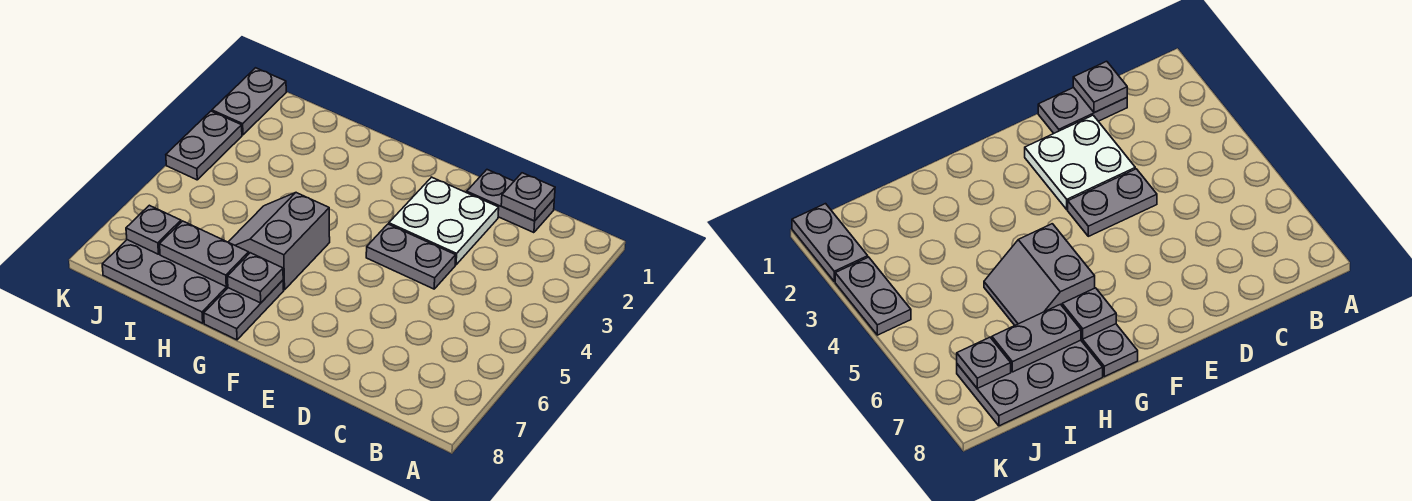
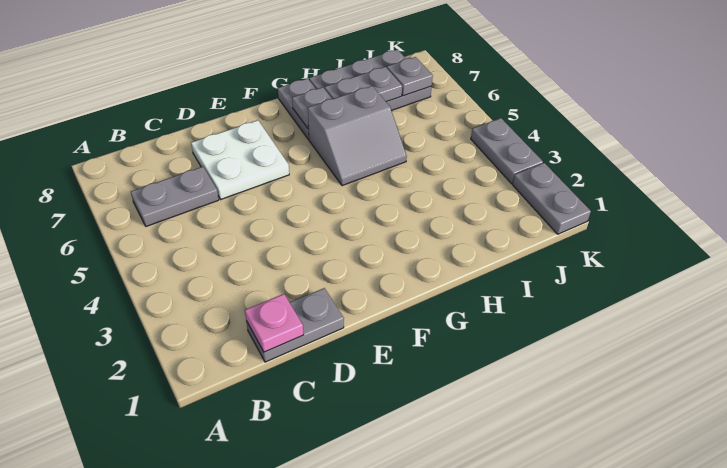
grey plate C1 level 2 -> pink plate C1 level 2
white plate D2:E3 level 1 -> white plate D6:E7 level 1
grey plate D4:E4 level 1 -> grey plate B6:C6 level 1
grey slope G5:H6 level 1 top G -> grey slope G5:H6 level 1 top 6

